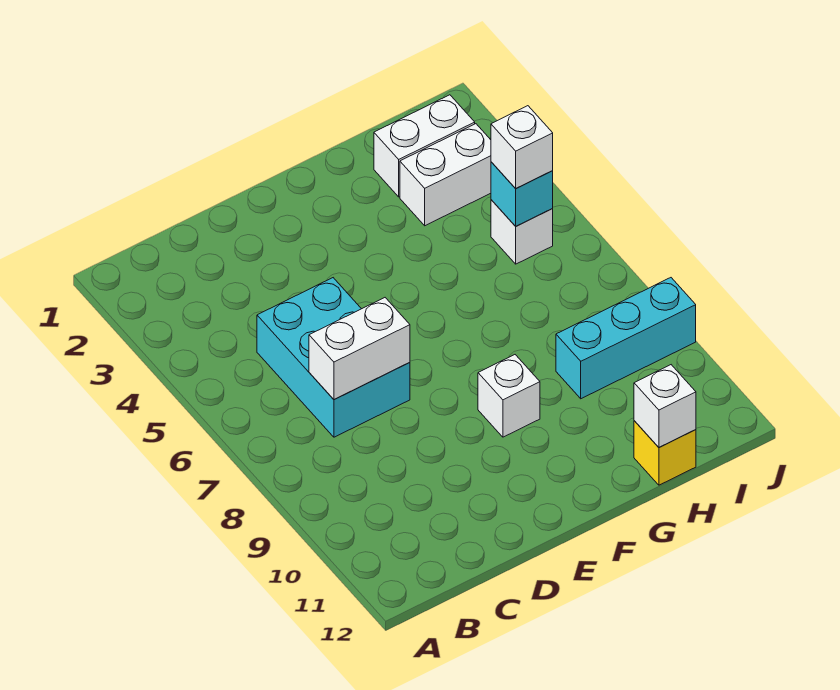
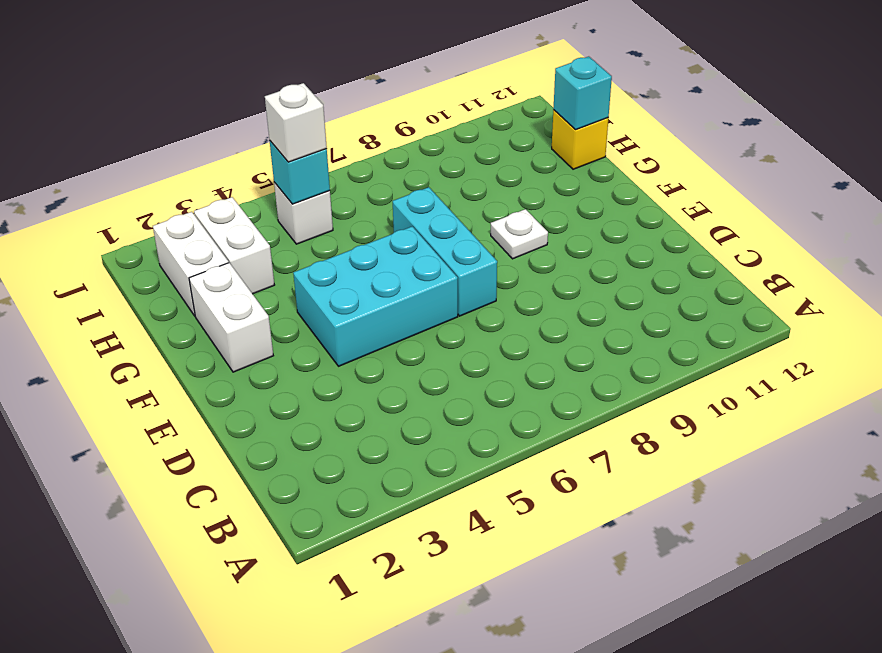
cyan brick C5:D7 level 1 -> cyan brick E4:F6 level 1
white brick C7:D7 level 2 -> white brick F2:G2 level 1
white brick F9 level 1 -> white plate F9 level 1
cyan brick H9:J9 level 1 -> cyan brick E7:G7 level 1
white brick H12 level 2 -> cyan brick H12 level 2

